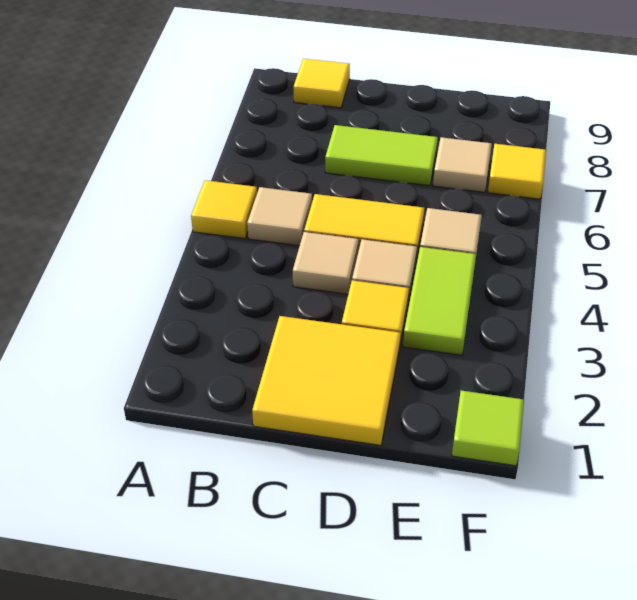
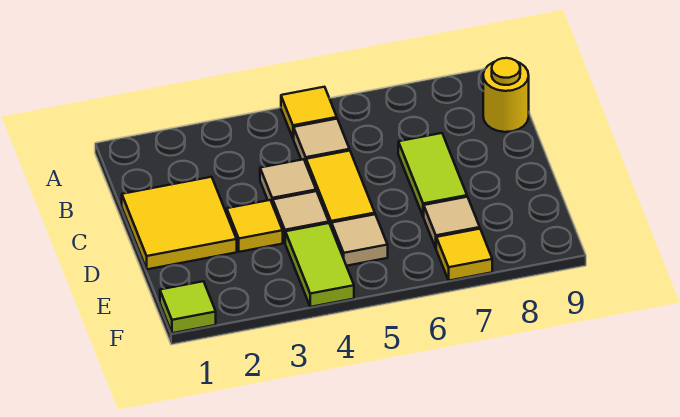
yellow tile B9 level 1 -> yellow round brick B9 level 1
lime tile E3:E4 level 1 -> lime tile E4:F4 level 1

